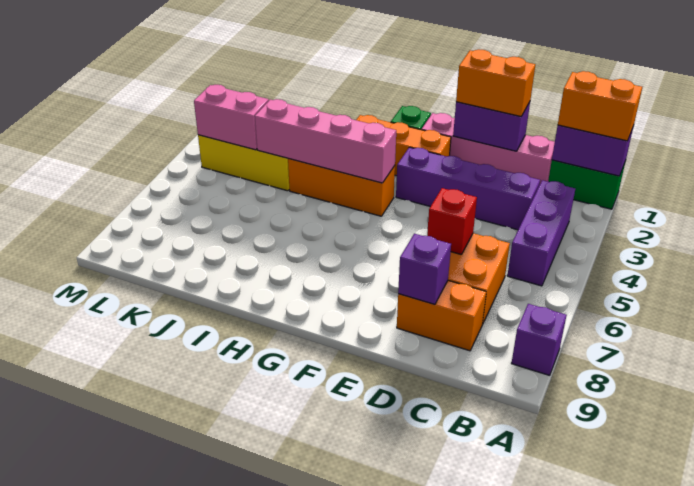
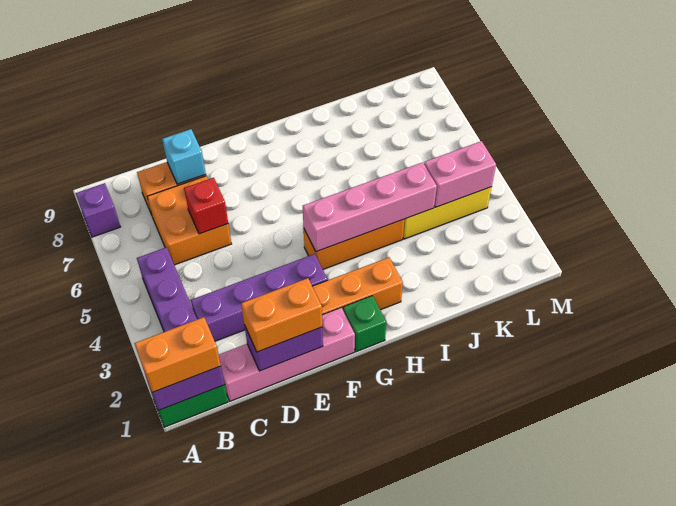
purple brick D8 level 2 -> cyan brick D8 level 2

